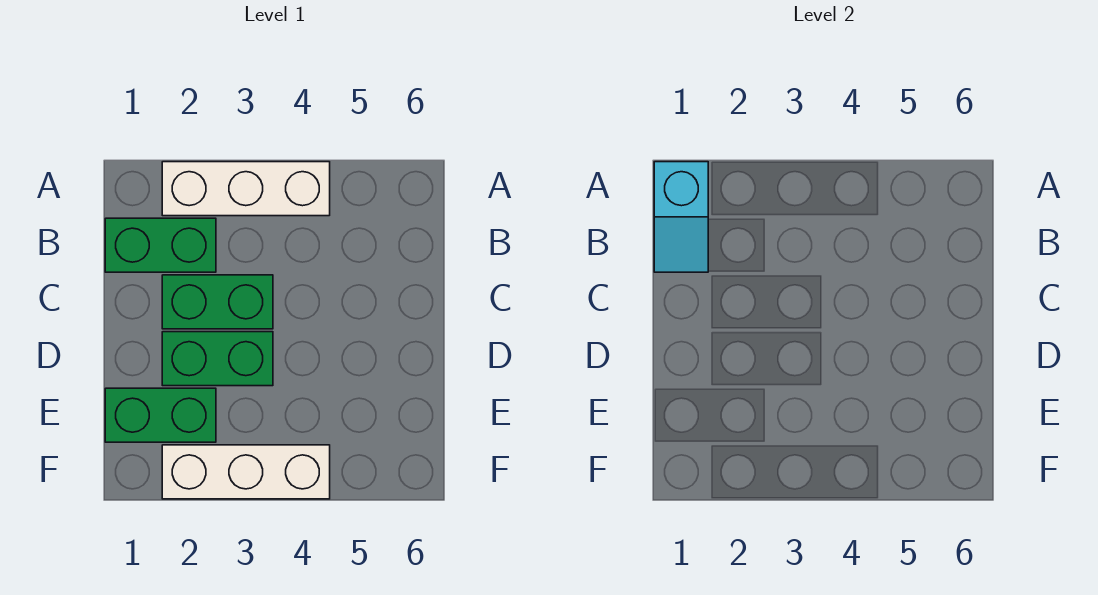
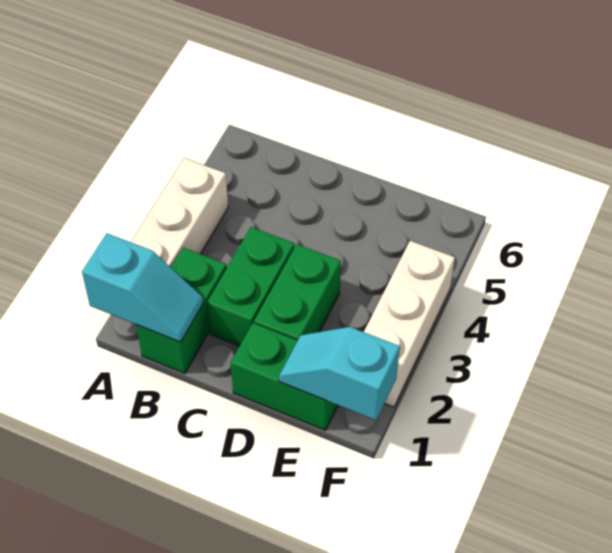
green brick E1:E2 level 1 -> green brick D1:E1 level 1
none -> cyan slope E1:F1 level 2 top F

